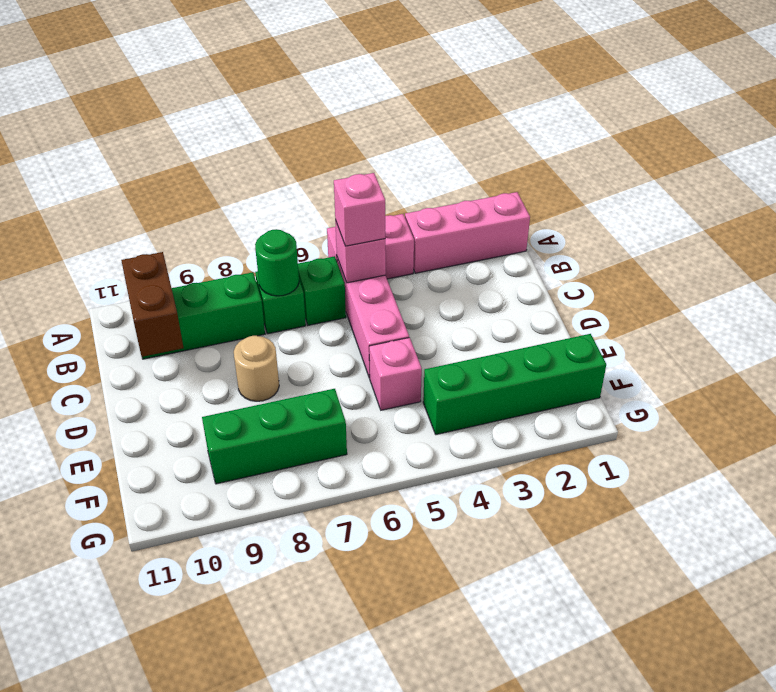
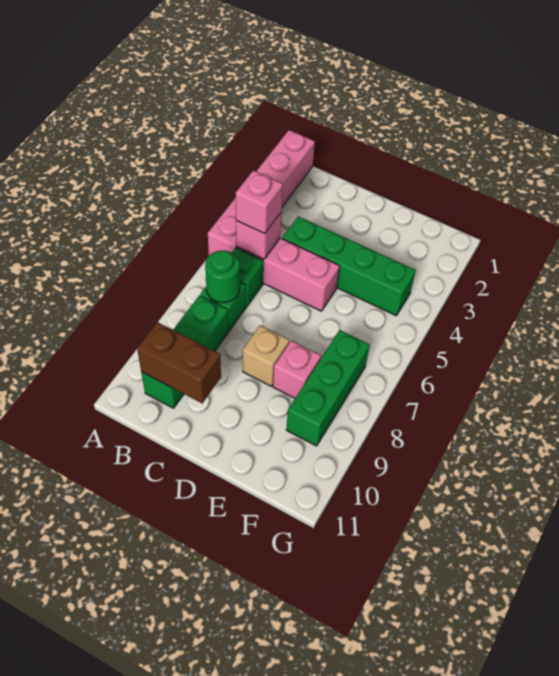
tan round brick D8 level 1 -> tan brick D8 level 1
pink brick E5 level 1 -> pink brick E8 level 1
green brick F1:F4 level 1 -> green brick C4:F4 level 1

